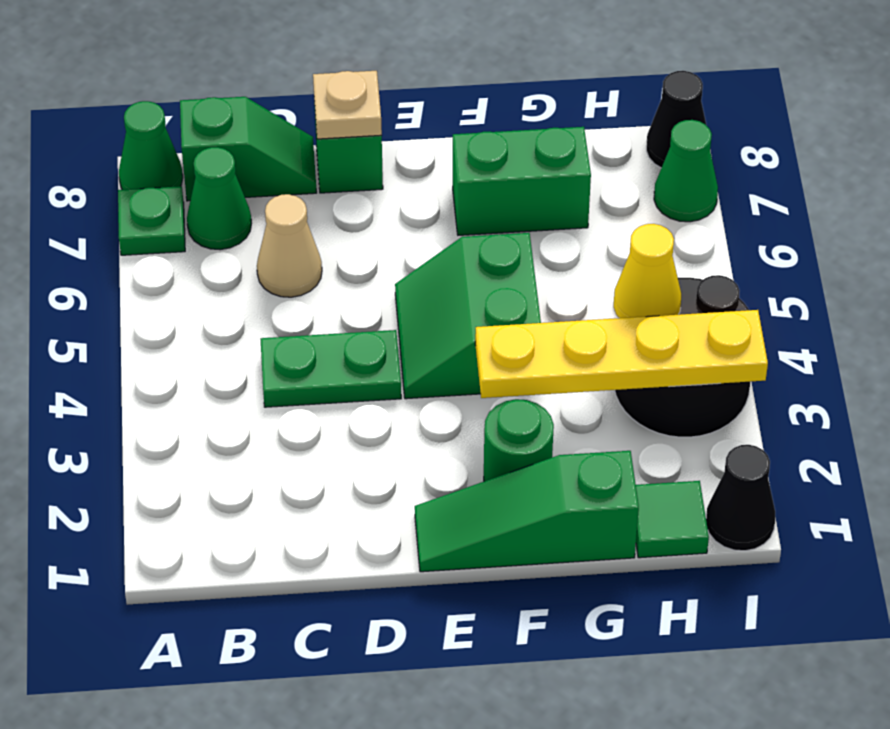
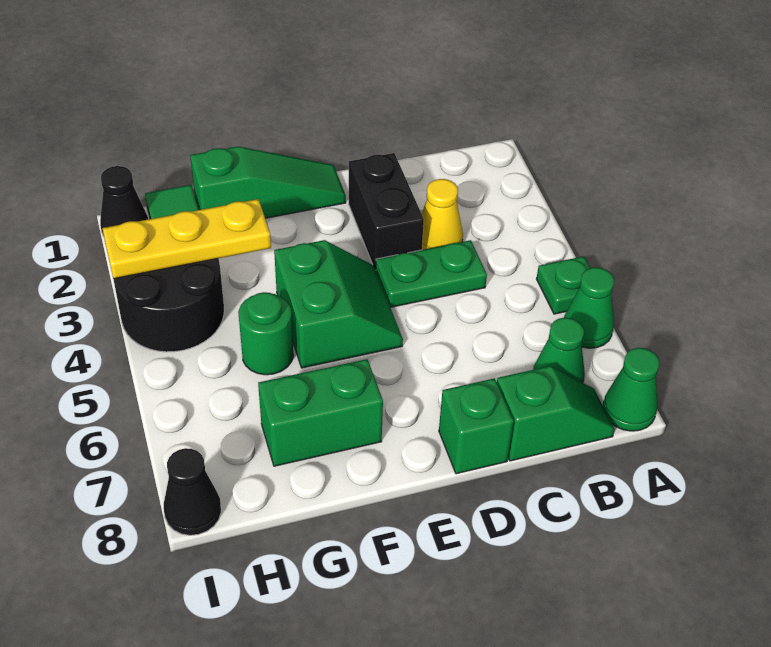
green plate A7 level 1 -> green plate A5 level 1
green slope B8:C8 level 1 top B -> green slope B8:C8 level 1 top C
tan cone C6 level 1 -> none
none -> black brick D2:D3 level 1
tan plate D8 level 2 -> none
green round brick F2 level 1 -> green round brick G5 level 1
yellow plate F3:I3 level 2 -> yellow plate G3:I3 level 2
yellow cone H4 level 2 -> yellow cone C3 level 1
green cone I7 level 1 -> green cone A6 level 1

